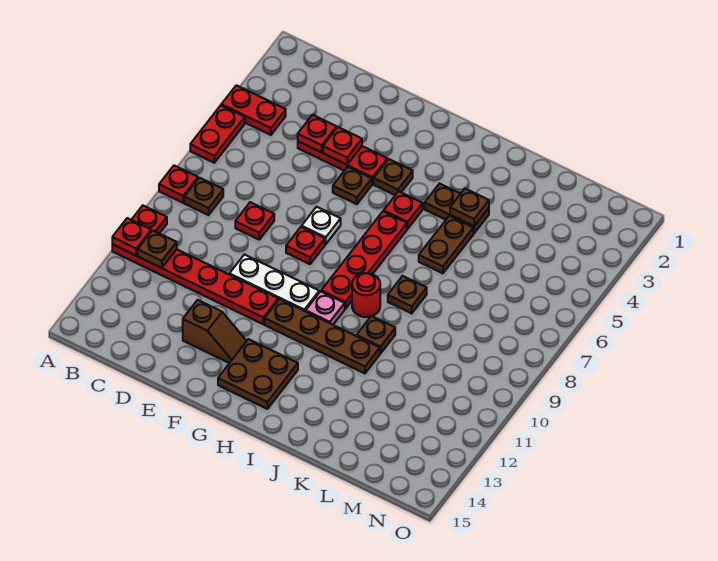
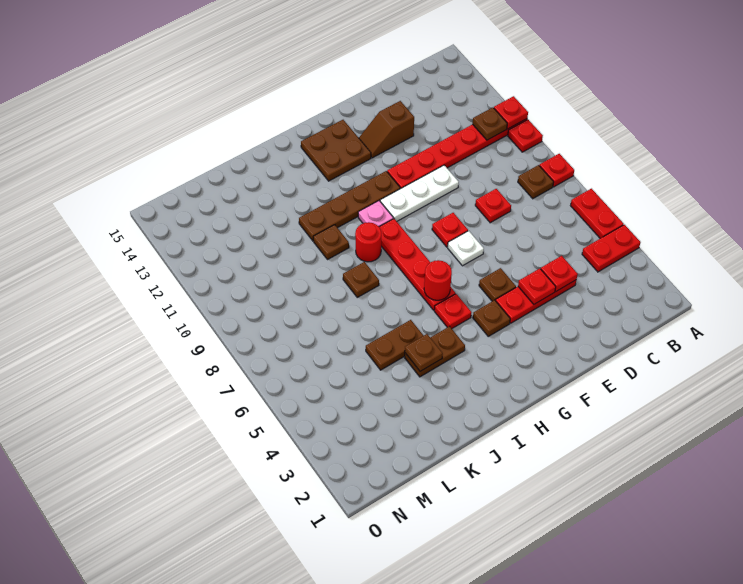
none -> red round brick H6 level 2
brown plate J5:J6 level 1 -> brown plate J5:K5 level 1

